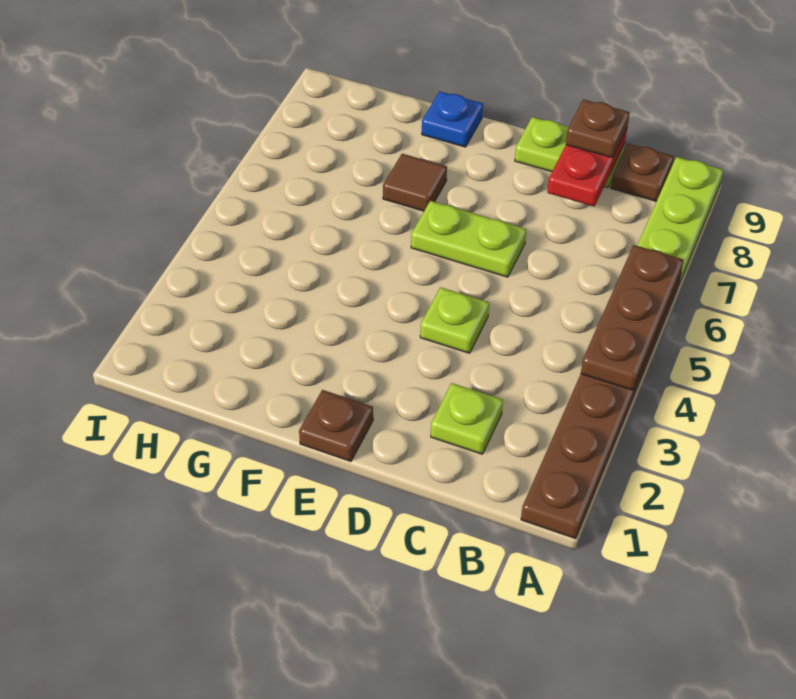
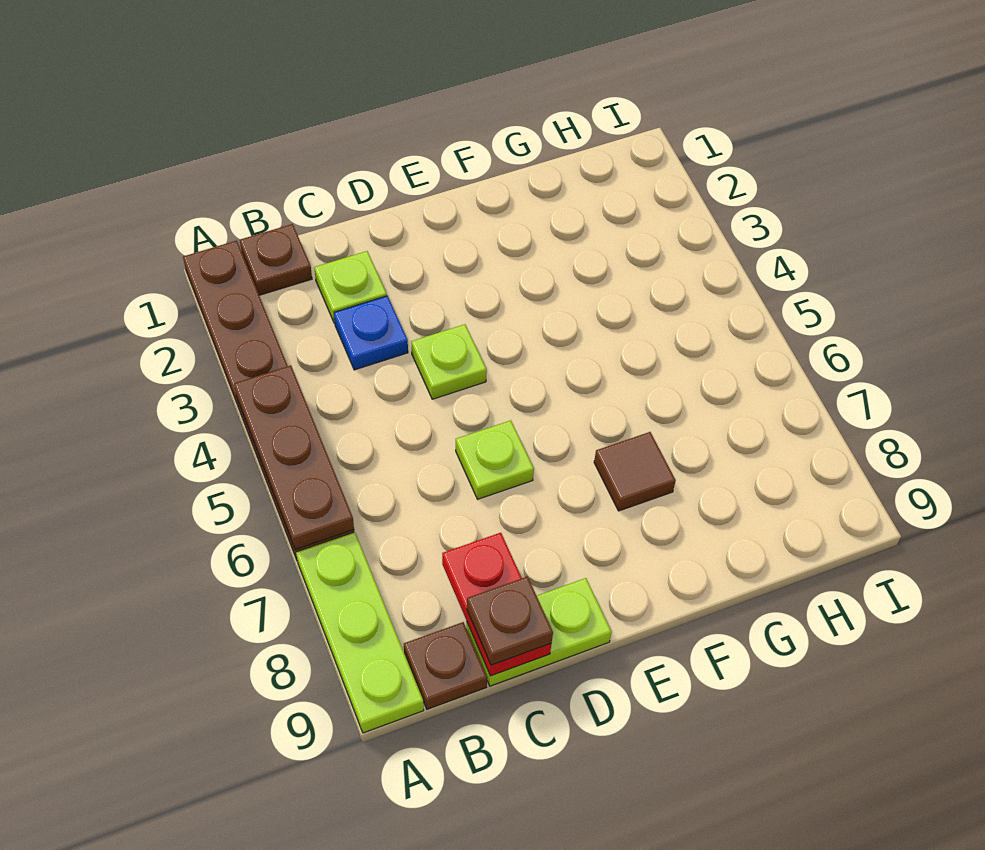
lime plate D6:E6 level 1 -> lime plate D6 level 1
brown plate E1 level 1 -> brown plate B1 level 1
blue plate F9 level 1 -> blue plate C3 level 1

